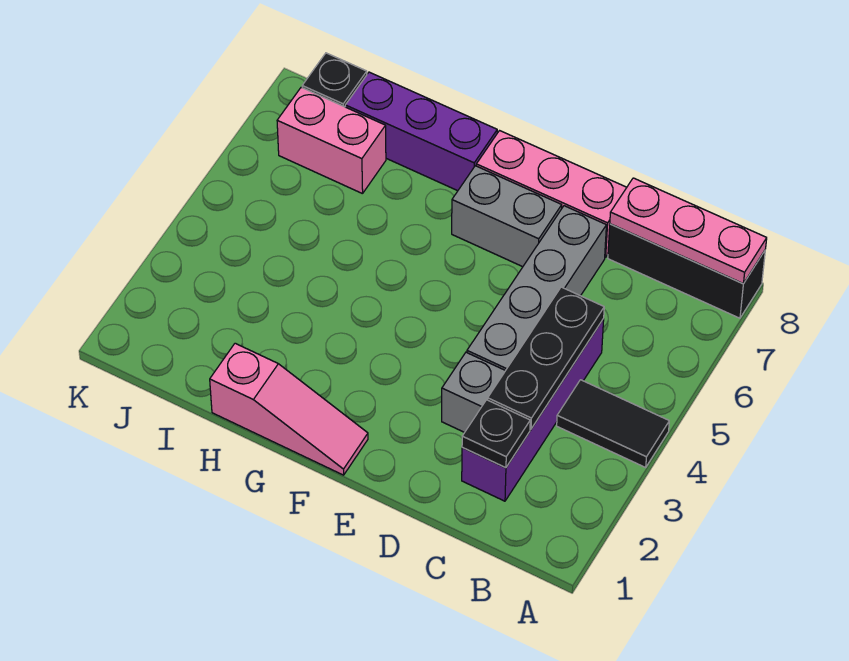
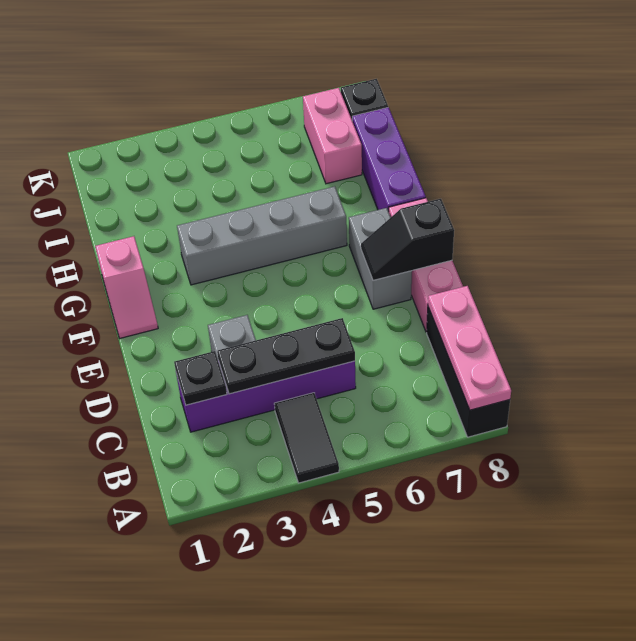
grey brick D4:D7 level 1 -> grey brick G3:G6 level 1
none -> black slope E7:E8 level 2 top 8
pink slope F1:H1 level 1 top H -> pink slope F1:G1 level 1 top G

